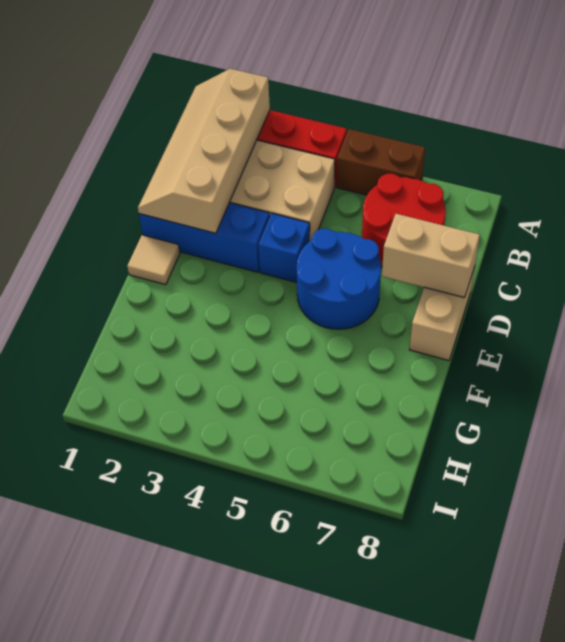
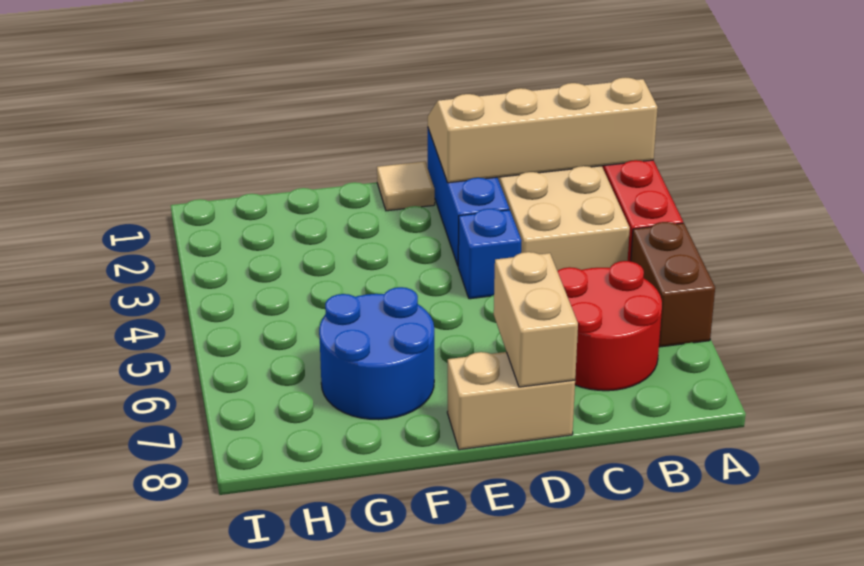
blue round brick D5:E6 level 1 -> blue round brick F6:G7 level 1

